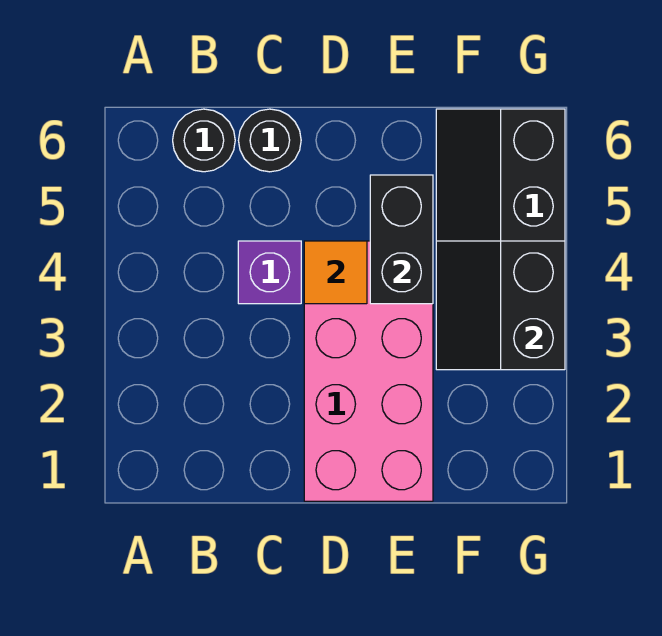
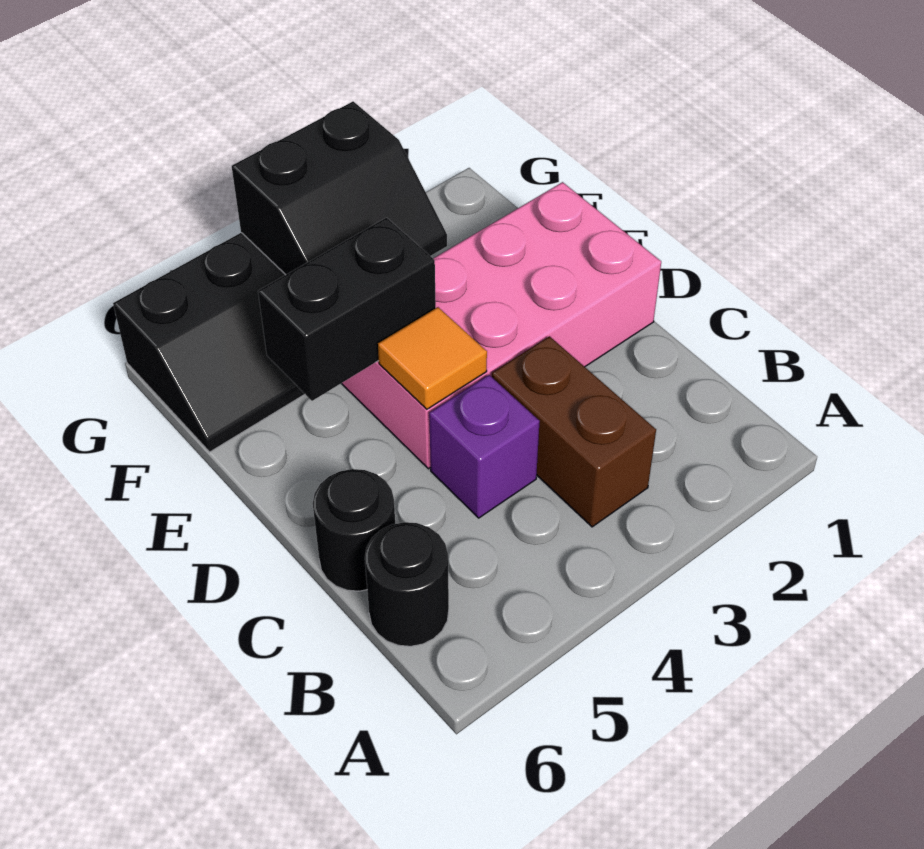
none -> brown brick B3:C3 level 1

